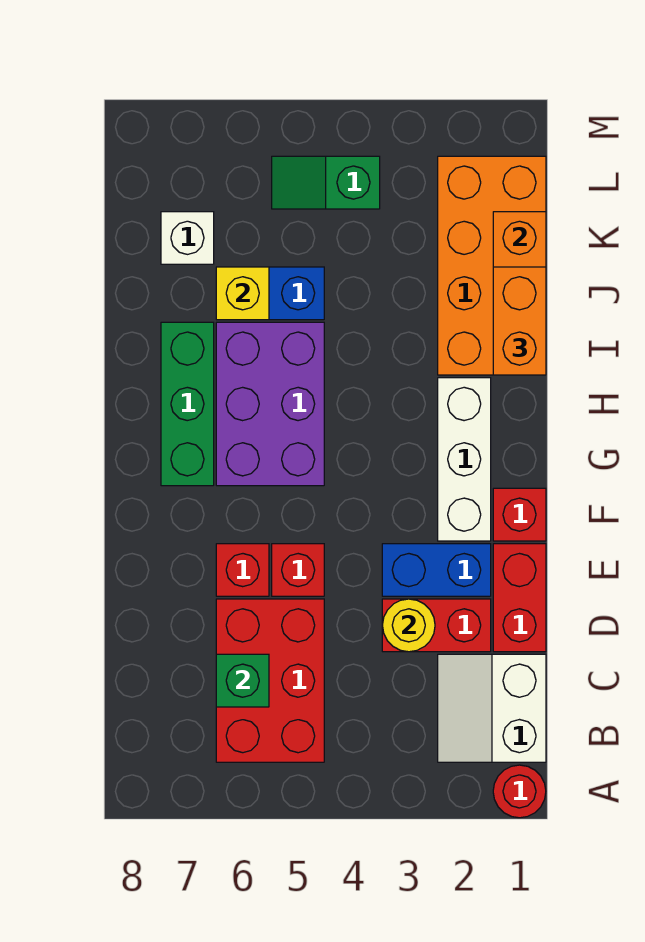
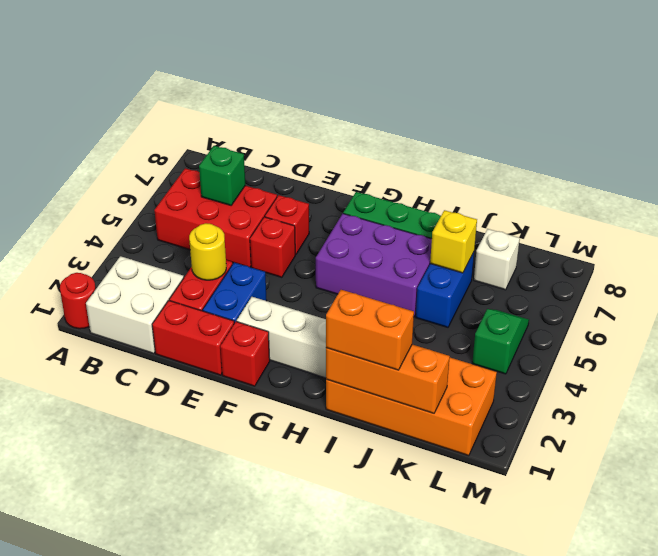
white slope B1:C2 level 1 top 1 -> white brick B1:C2 level 1

